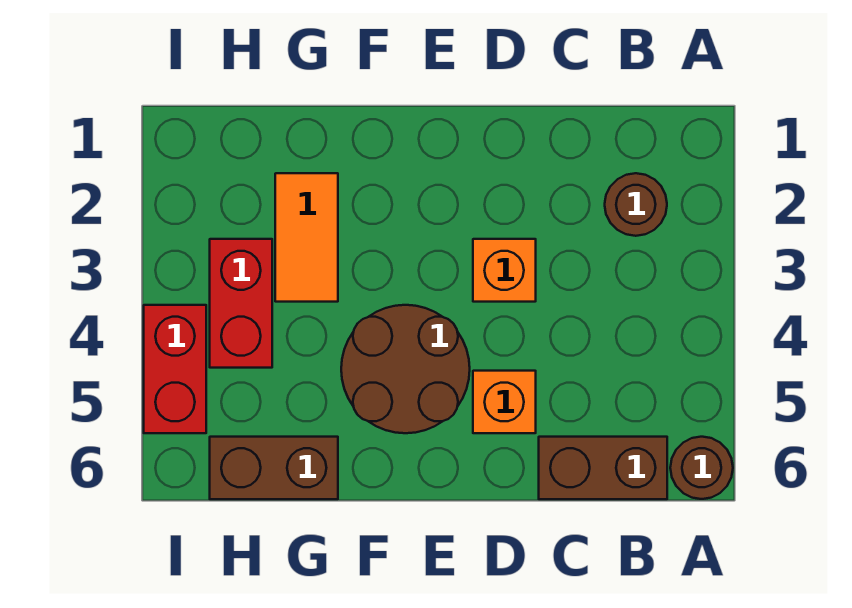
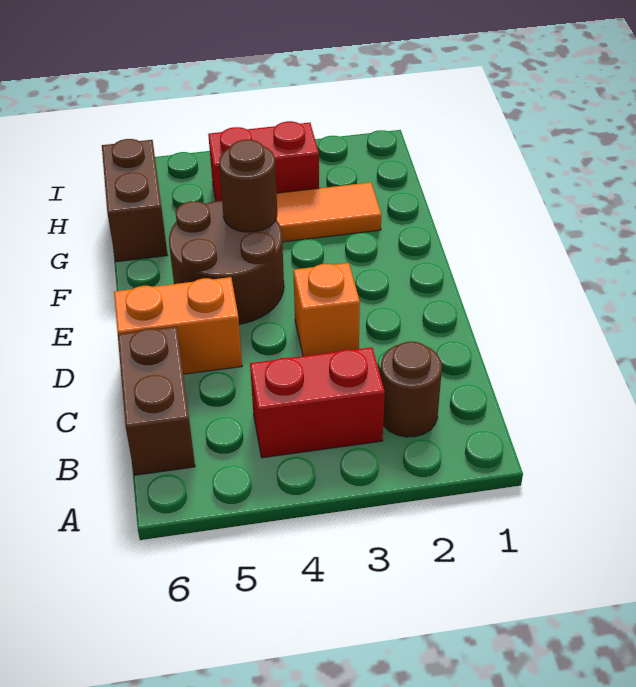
brown round brick A6 level 1 -> brown round brick F4 level 2
orange brick D5 level 1 -> orange brick D5:D6 level 1
red brick I4:I5 level 1 -> red brick B3:B4 level 1

